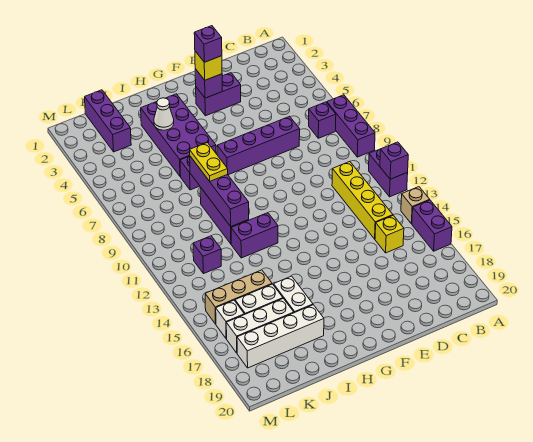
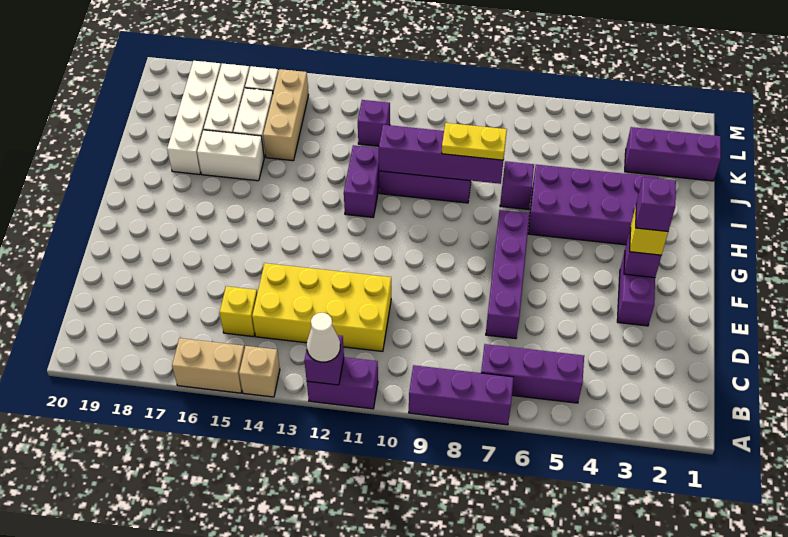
purple brick A15:A16 level 1 -> tan brick A15:A16 level 1
purple brick B7 level 1 -> purple brick B5:B7 level 1
yellow brick C11:C14 level 1 -> yellow brick C11:D14 level 1
white cone I4 level 2 -> white cone A12 level 3

